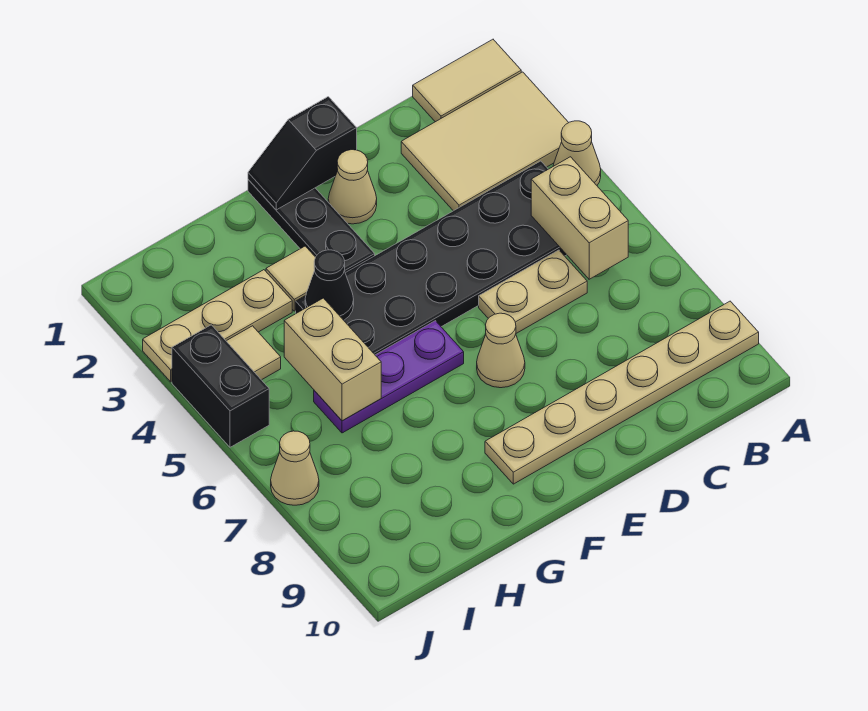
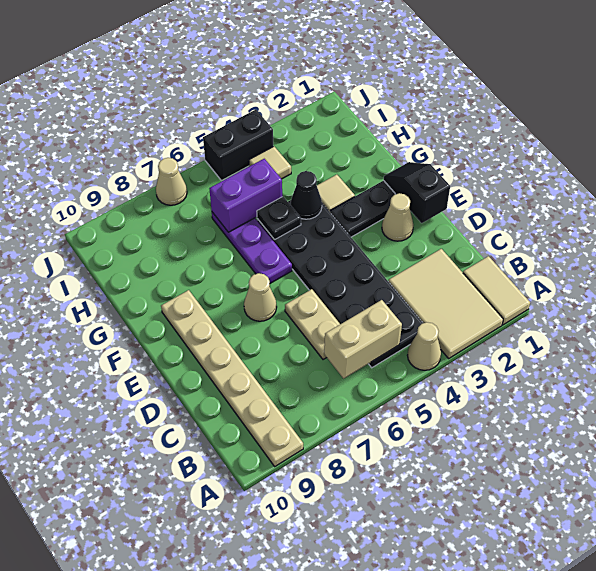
none -> black plate G5 level 2
tan plate H3:J3 level 1 -> none
tan brick H5:H6 level 2 -> purple brick H5:H6 level 2

